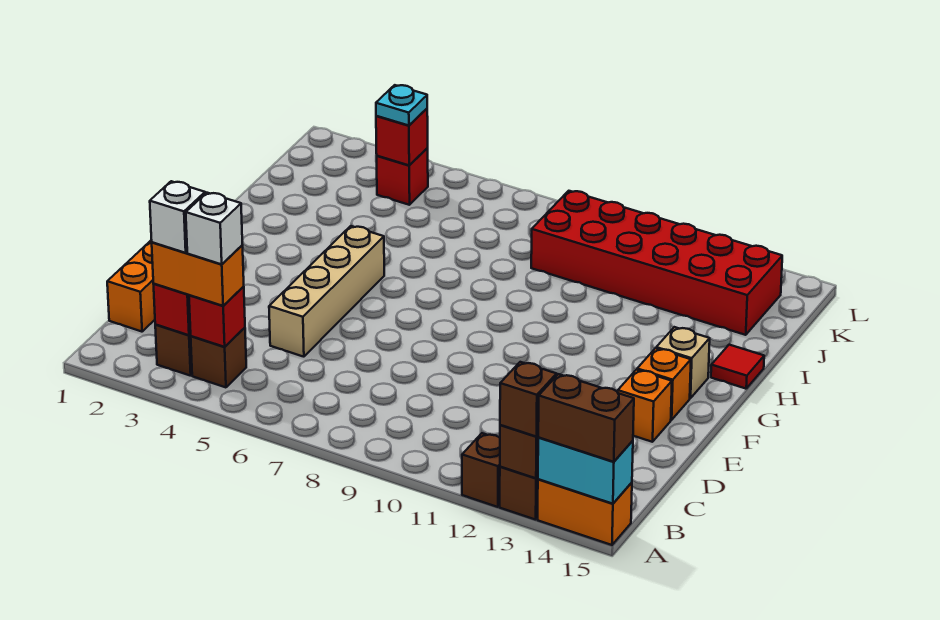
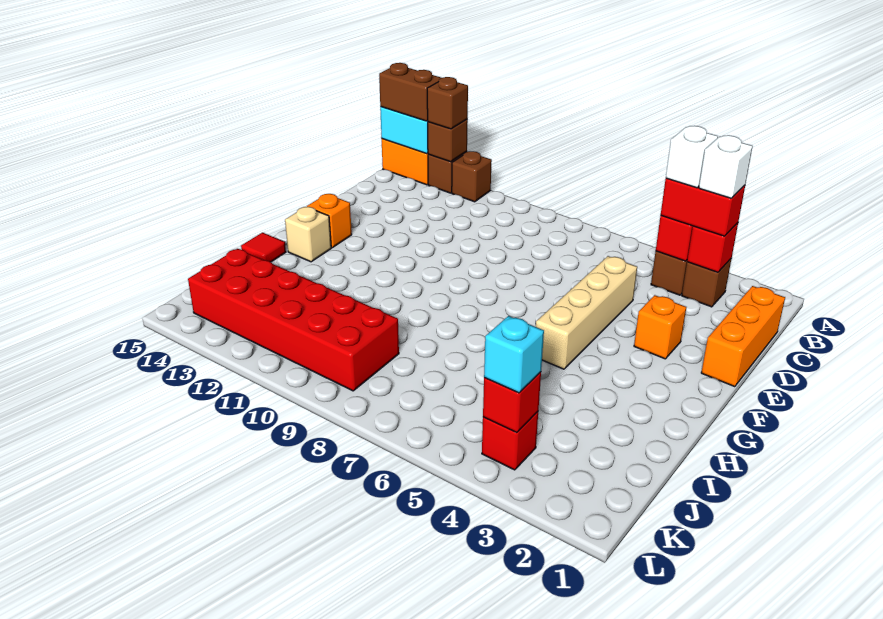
orange brick B3:B4 level 3 -> red brick B3:B4 level 3
orange brick E14 level 1 -> orange brick E3 level 1
cyan plate K4 level 3 -> cyan brick K4 level 3

